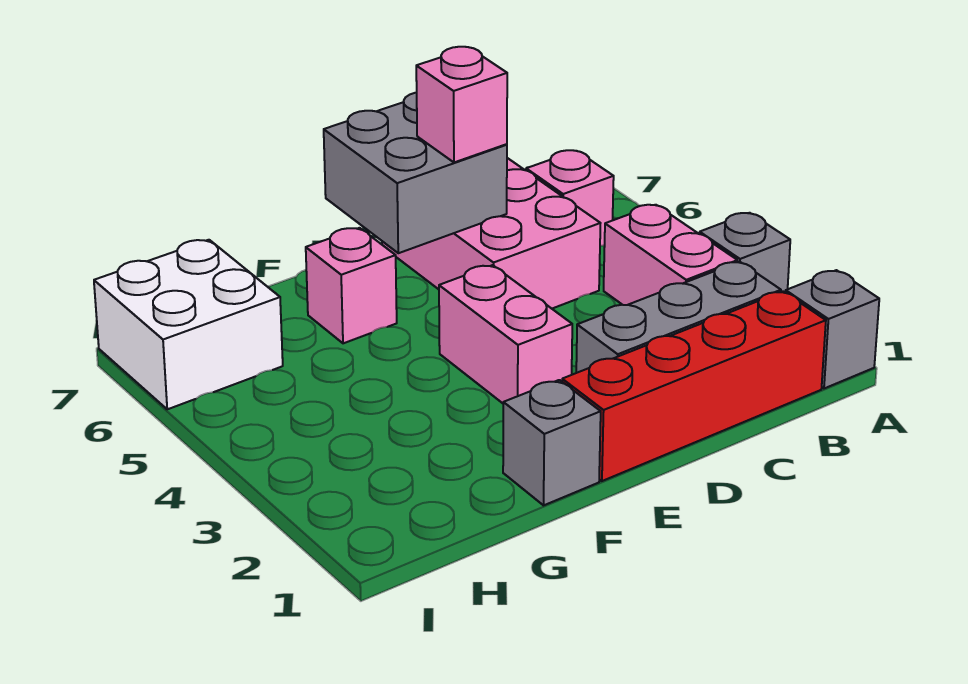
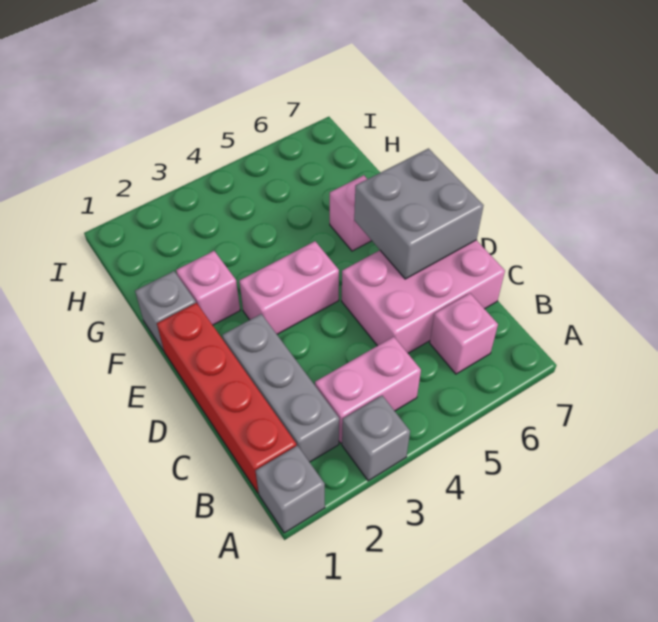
pink brick D6 level 3 -> pink brick F2 level 1
white brick H6:I7 level 1 -> none

